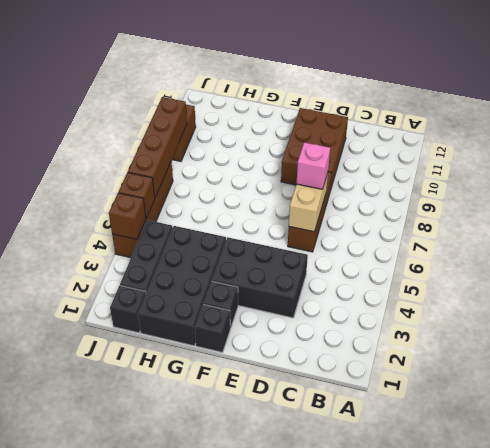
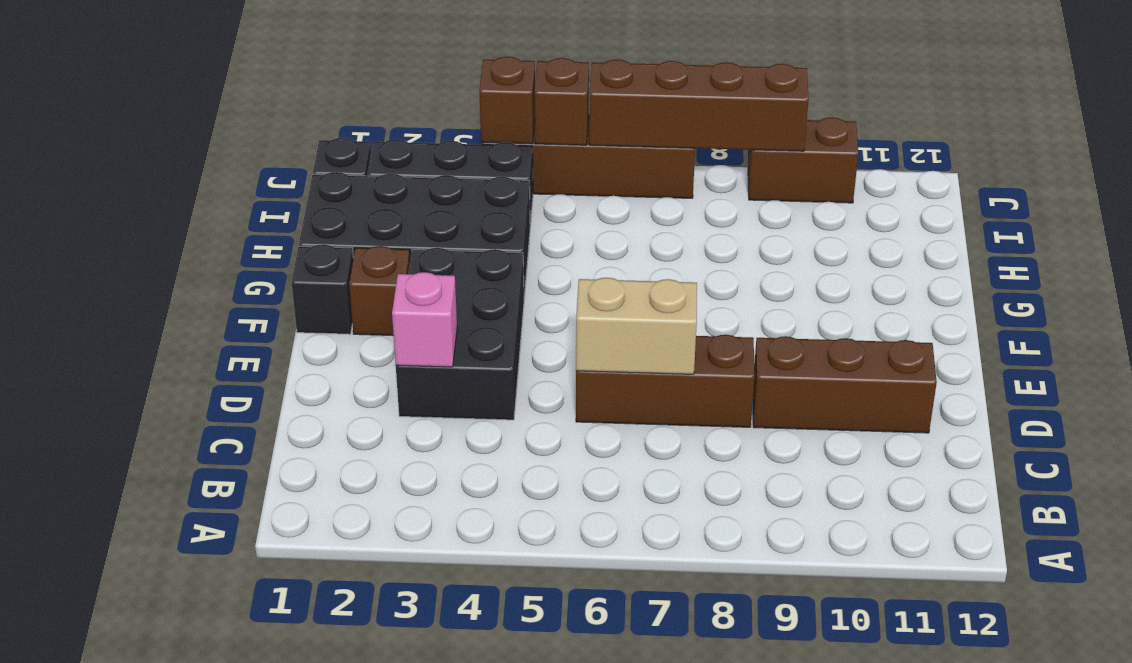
pink brick D7 level 3 -> pink brick D3 level 2
brown brick D9:E11 level 1 -> brown brick D9:D11 level 1
black brick F2 level 1 -> brown brick F2 level 1

